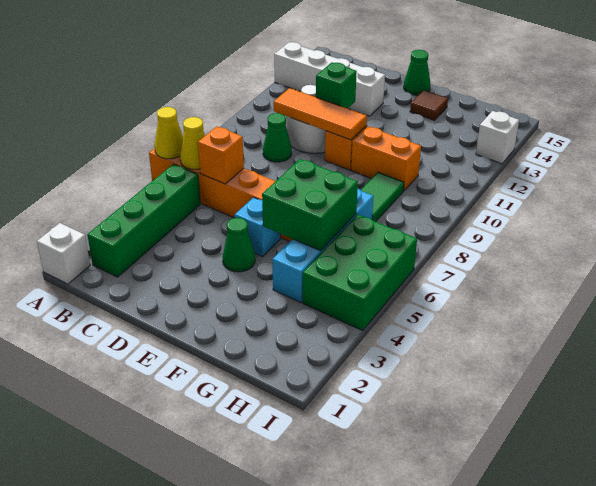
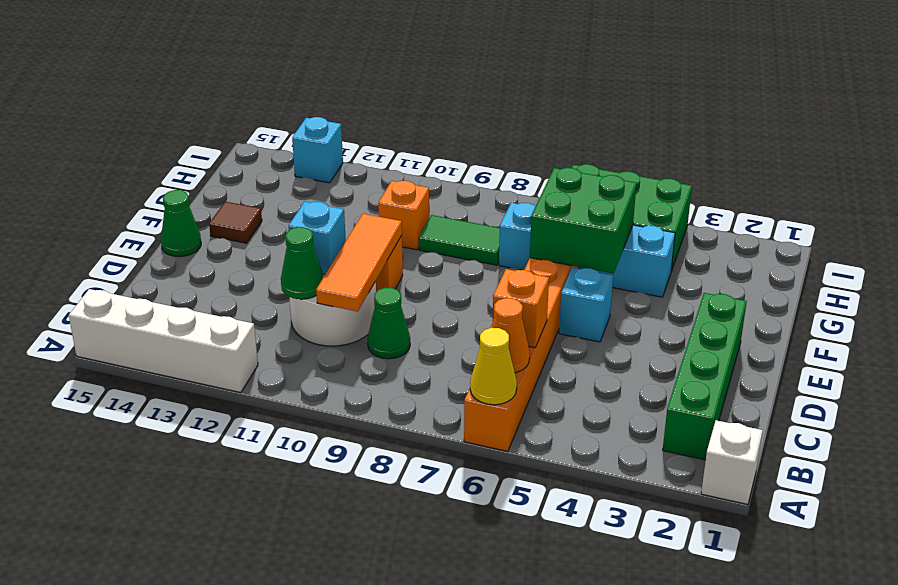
white brick A13:D13 level 1 -> white brick A12:A15 level 1
green brick B2:B5 level 1 -> green brick B2:E2 level 1
yellow cone B6 level 2 -> orange cone B6 level 2
green brick D11 level 2 -> cyan brick D11 level 2
green cone E4 level 1 -> green cone C11 level 2
orange brick F10:G10 level 1 -> orange brick G10 level 1
white brick I13 level 1 -> cyan brick I13 level 1

